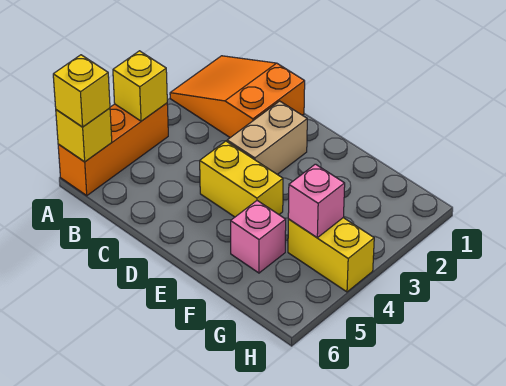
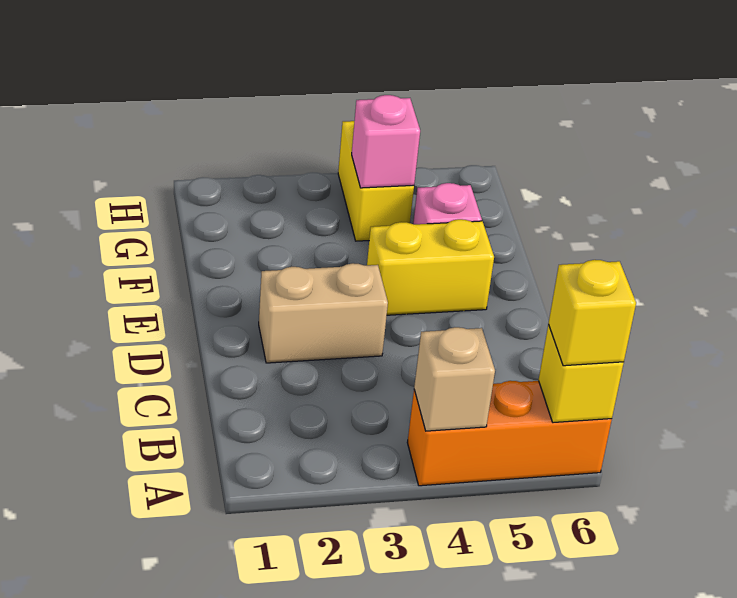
orange slope A1:C2 level 1 top C -> none
yellow brick A4 level 2 -> tan brick A4 level 2
yellow brick D4:E4 level 1 -> yellow brick E4:E5 level 1

